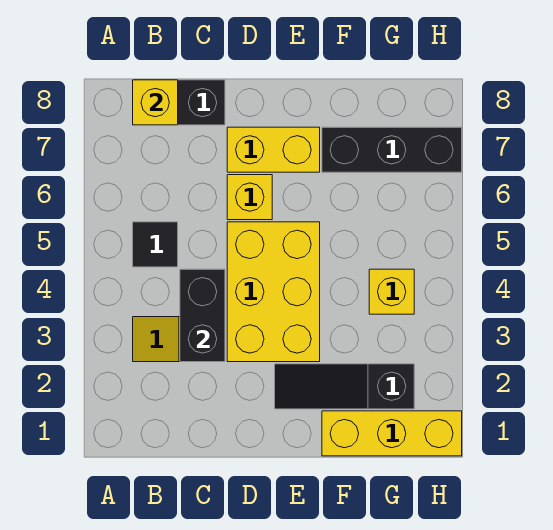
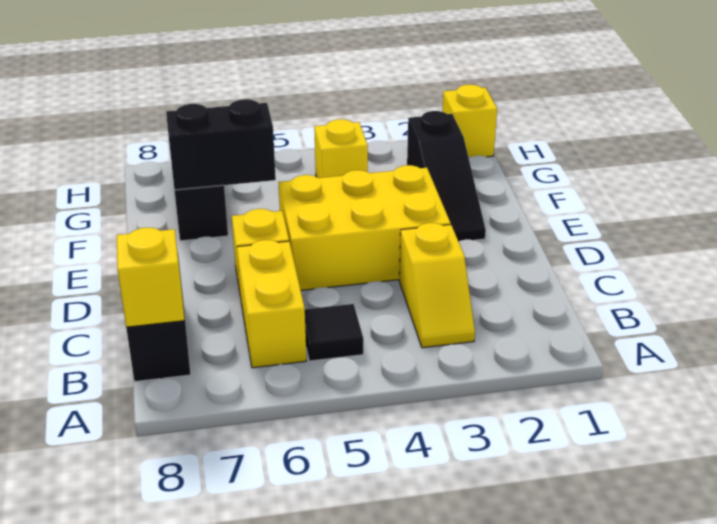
black brick C3:C4 level 2 -> black brick F6:F7 level 2
yellow brick D7:E7 level 1 -> yellow brick B6:C6 level 1
yellow brick F1:H1 level 1 -> yellow brick H1 level 1

